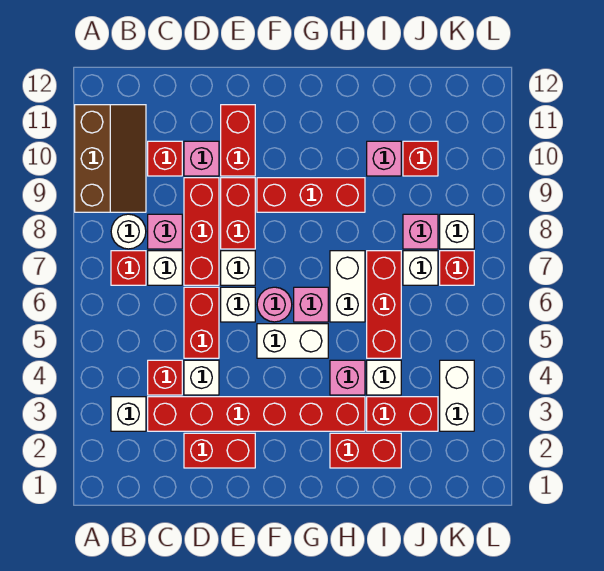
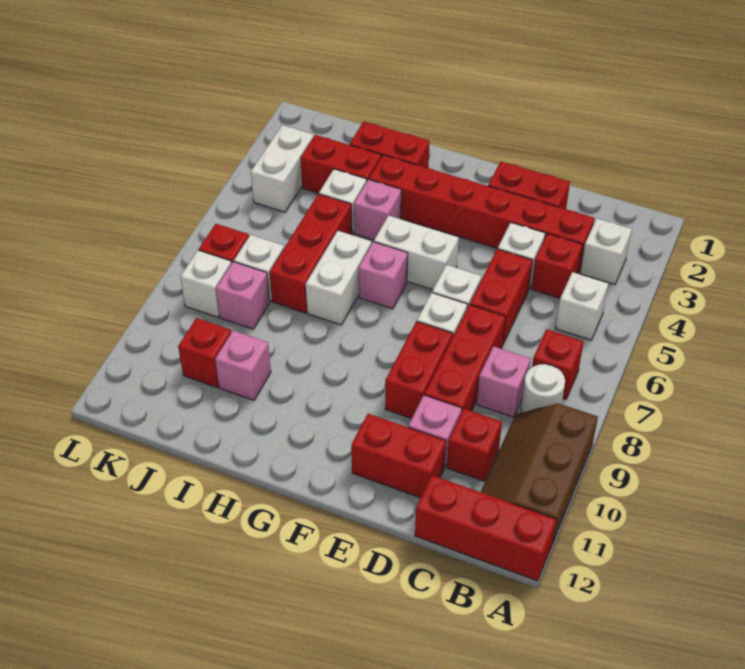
white brick C7 level 1 -> white brick B5 level 1
red brick E10:E11 level 1 -> red brick D11:E11 level 1
pink round brick F6 level 1 -> none
red brick F9:H9 level 1 -> red brick A12:C12 level 1

